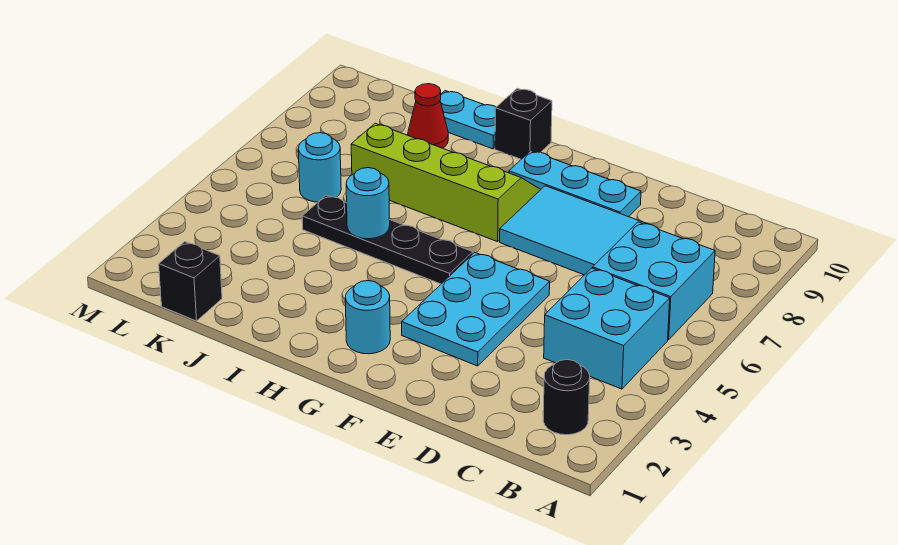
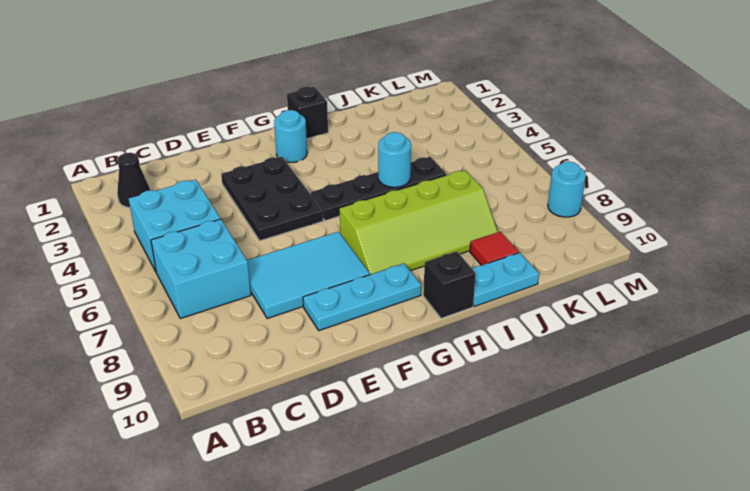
black round brick B2 level 1 -> black cone B2 level 1
cyan plate E3:F5 level 1 -> black plate E3:F5 level 1
red cone J9 level 1 -> red tile J9 level 1
black brick K1 level 1 -> black brick H1 level 1
cyan round brick K6 level 1 -> cyan round brick M8 level 1

